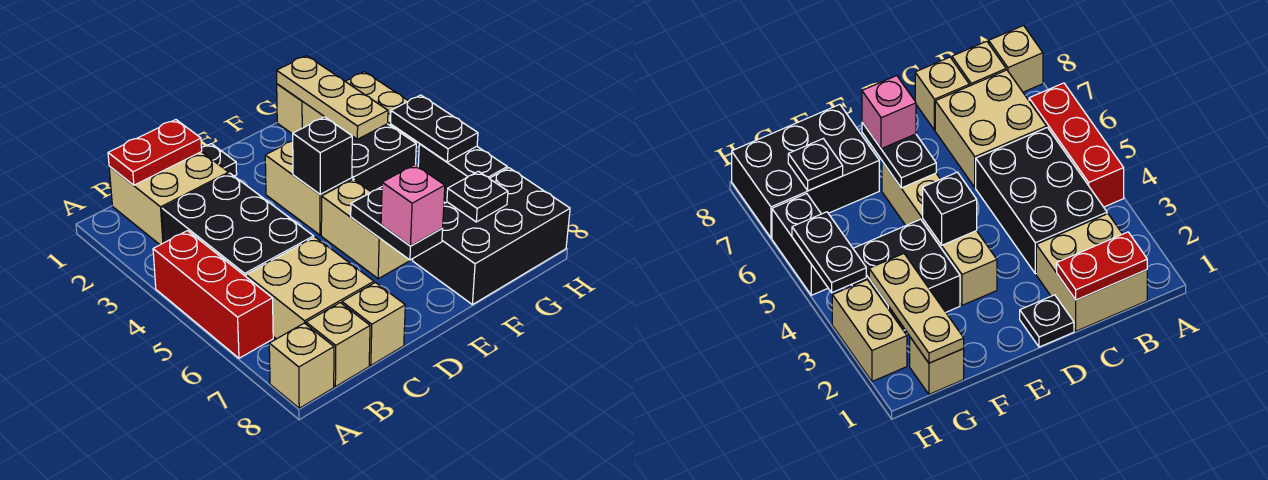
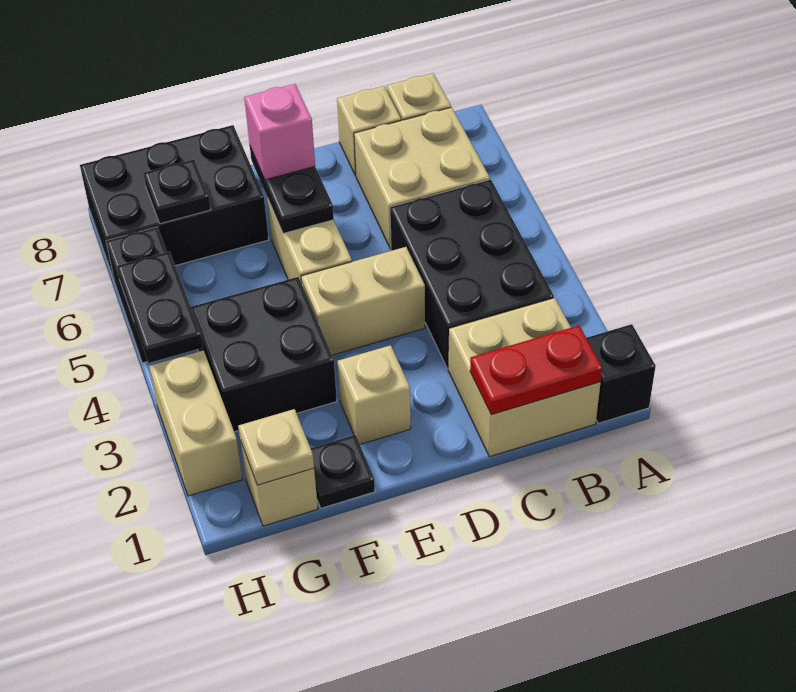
red brick A4:A6 level 1 -> none
tan brick A8 level 1 -> tan brick E2 level 1
black plate D1 level 1 -> black plate F1 level 1
tan brick E3:E4 level 1 -> tan brick D4:E4 level 1
black brick E4 level 2 -> black brick A1 level 1
tan plate G1:G3 level 2 -> tan plate G1 level 2

